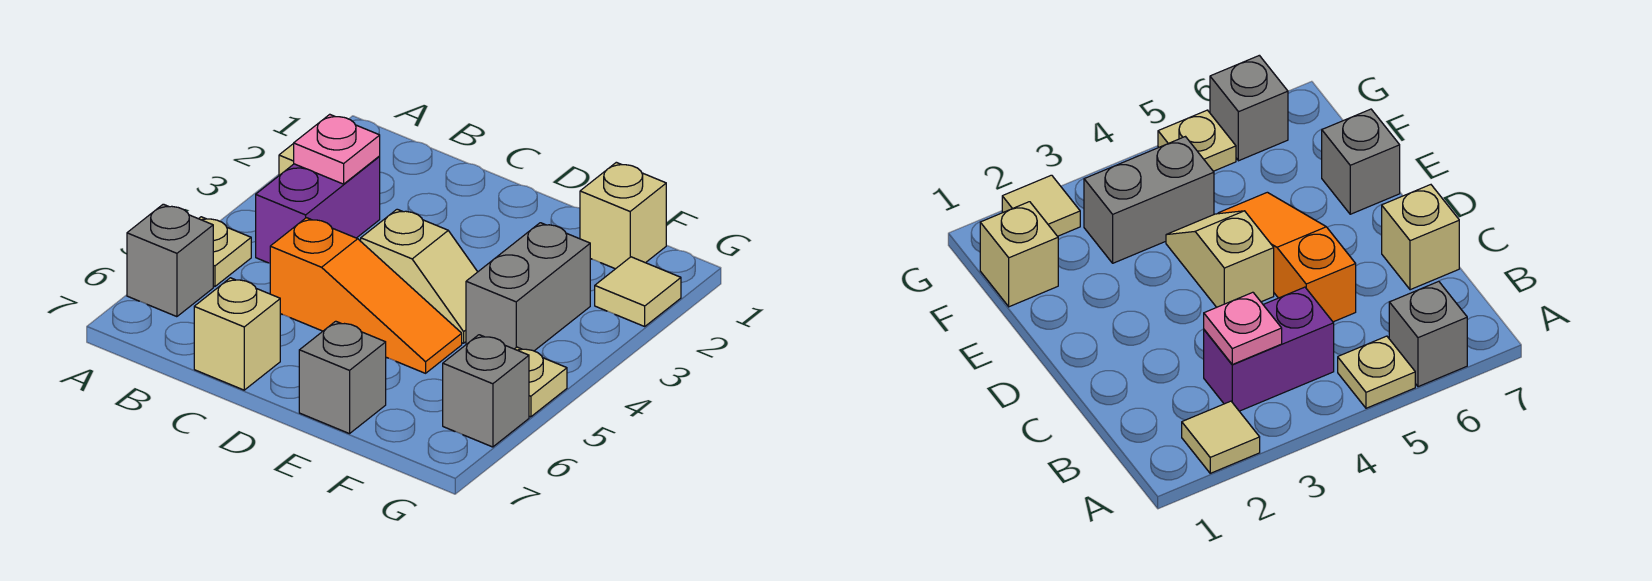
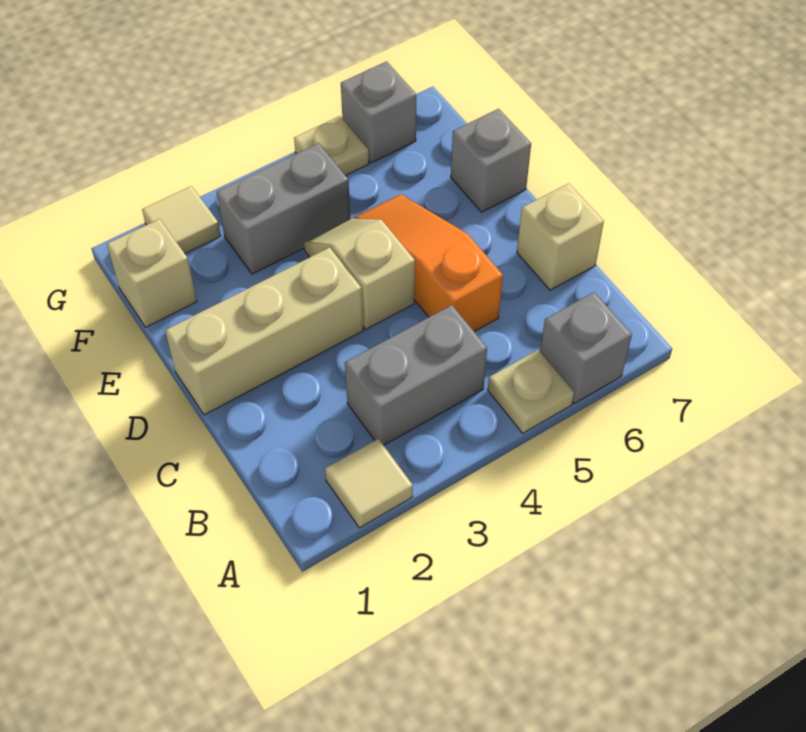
purple brick B3:B4 level 1 -> grey brick B3:B4 level 1
pink plate B3 level 2 -> none
none -> tan brick D1:D3 level 1

